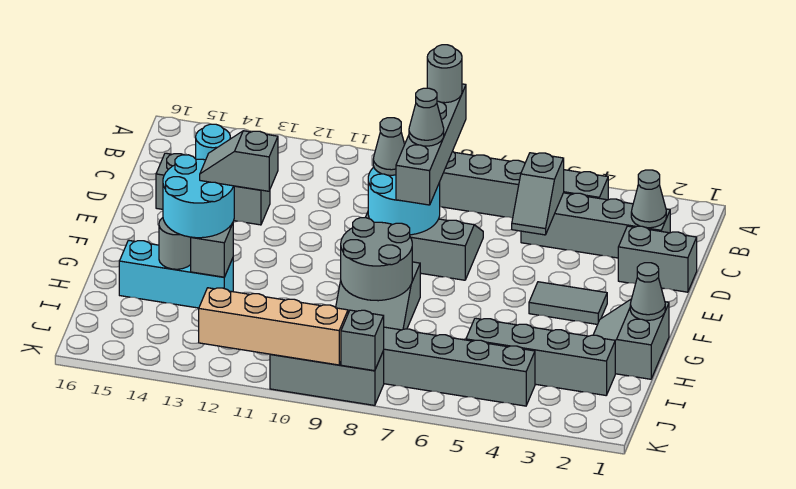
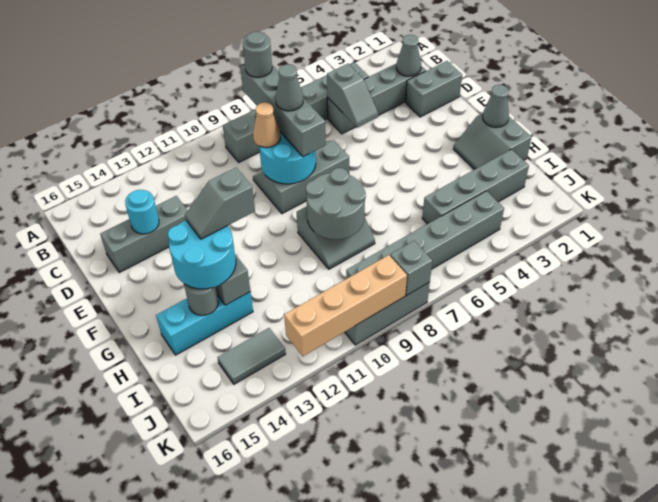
grey cone D9 level 3 -> tan cone D9 level 3
grey tile F3:F4 level 1 -> grey tile J13:J14 level 1

